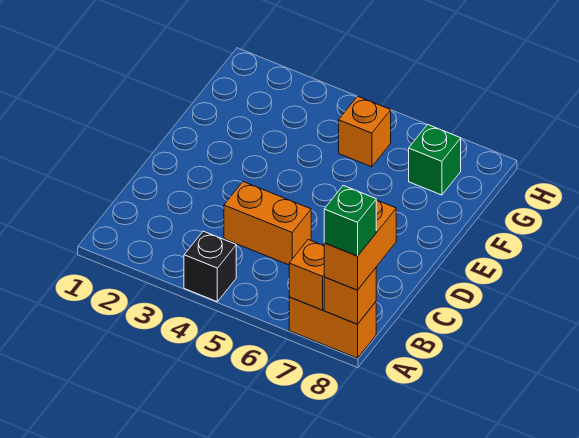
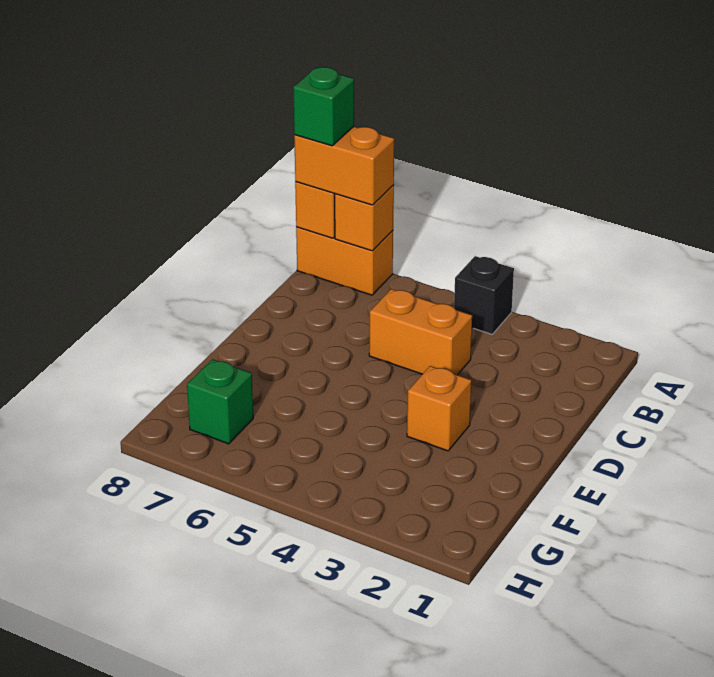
orange brick A8:B8 level 3 -> orange brick A7:A8 level 3
orange brick G5 level 1 -> orange brick E3 level 1

